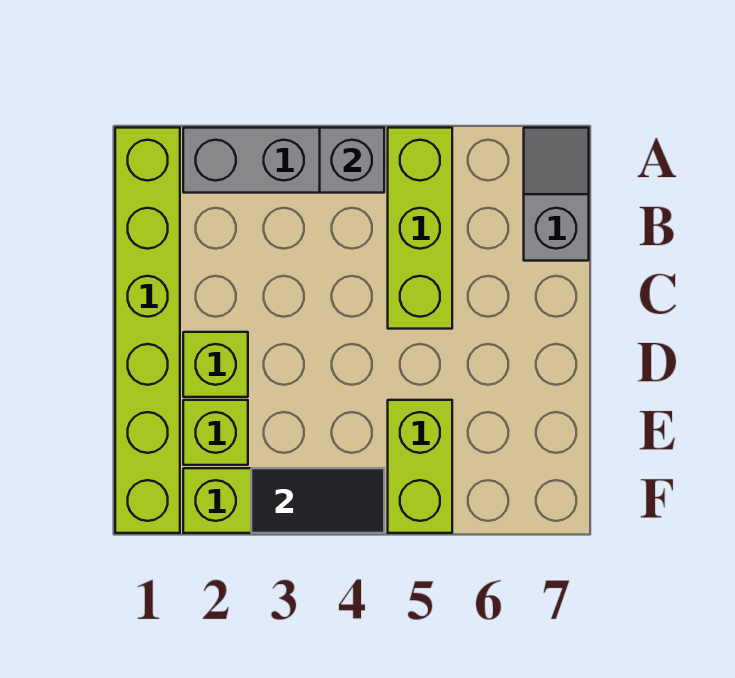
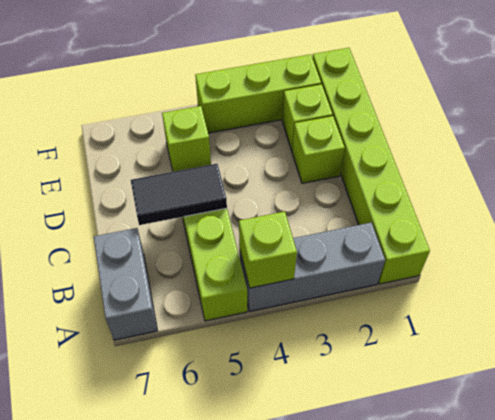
grey brick A4 level 2 -> lime brick A4 level 2
grey slope A7:B7 level 1 top B -> grey brick A7:B7 level 1
lime brick E5:F5 level 1 -> lime brick E5 level 1
black tile F3:F4 level 2 -> black tile C5:C6 level 2

